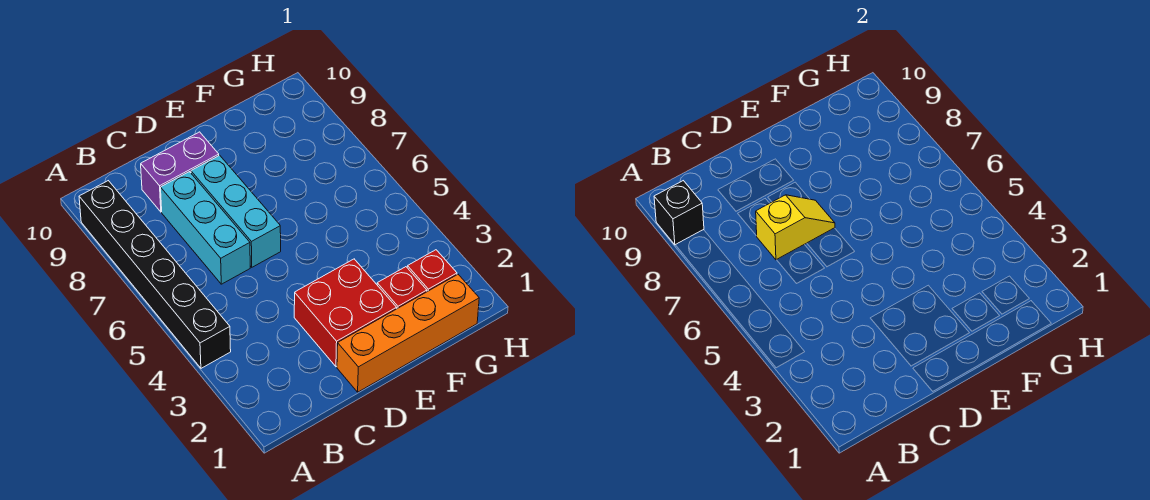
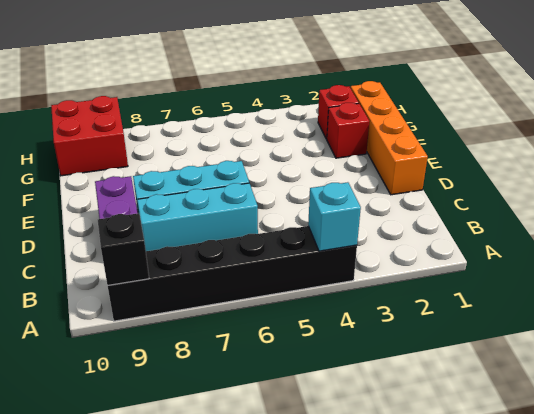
none -> cyan brick A4 level 2
yellow slope C7:D7 level 2 top C -> none
red brick D2:E3 level 1 -> red brick G9:H10 level 1

